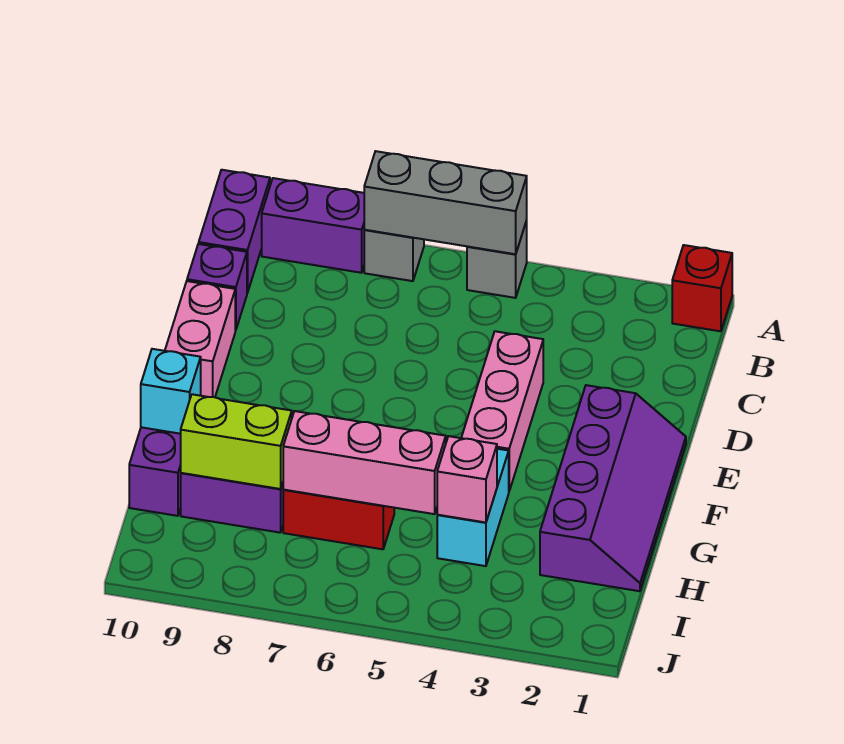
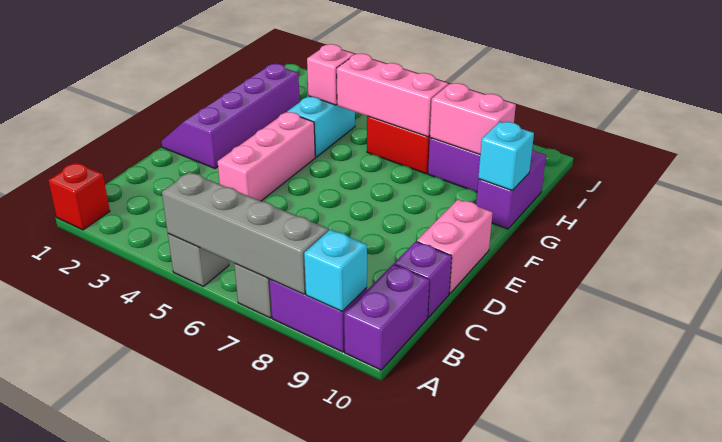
grey brick A5:A7 level 2 -> grey brick A5:A8 level 2
none -> cyan brick A9 level 2
lime brick H8:H9 level 2 -> pink brick H8:H9 level 2

